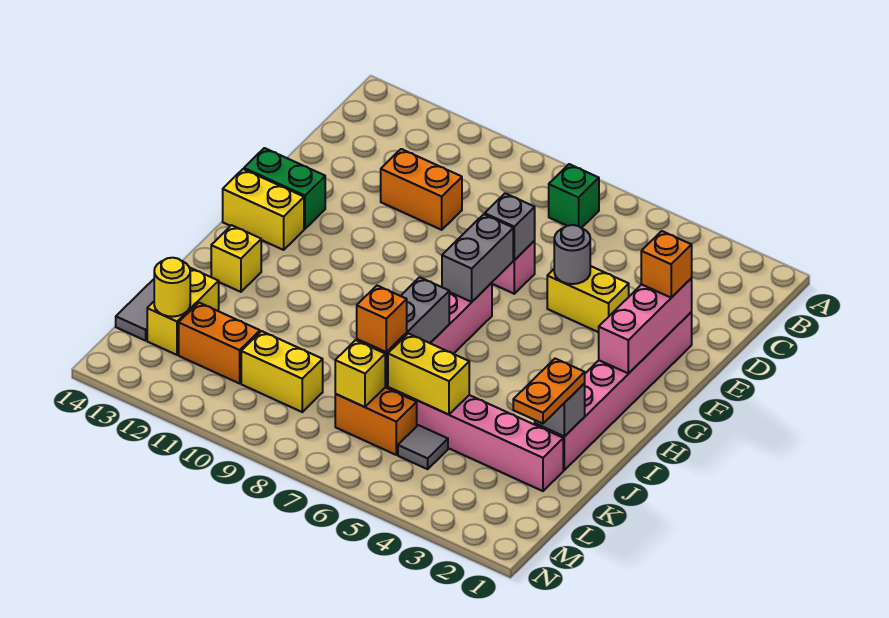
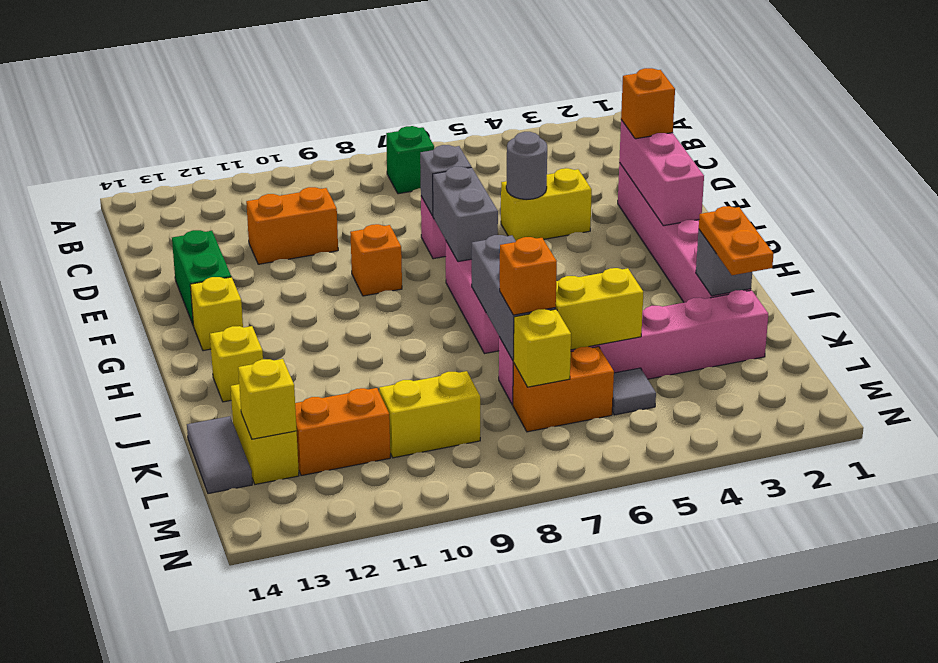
none -> orange brick F9 level 1
green brick F13:F14 level 1 -> green brick E13:F13 level 1
yellow brick G13:G14 level 1 -> yellow brick G13 level 1
yellow round brick L13 level 2 -> yellow brick L13 level 2

